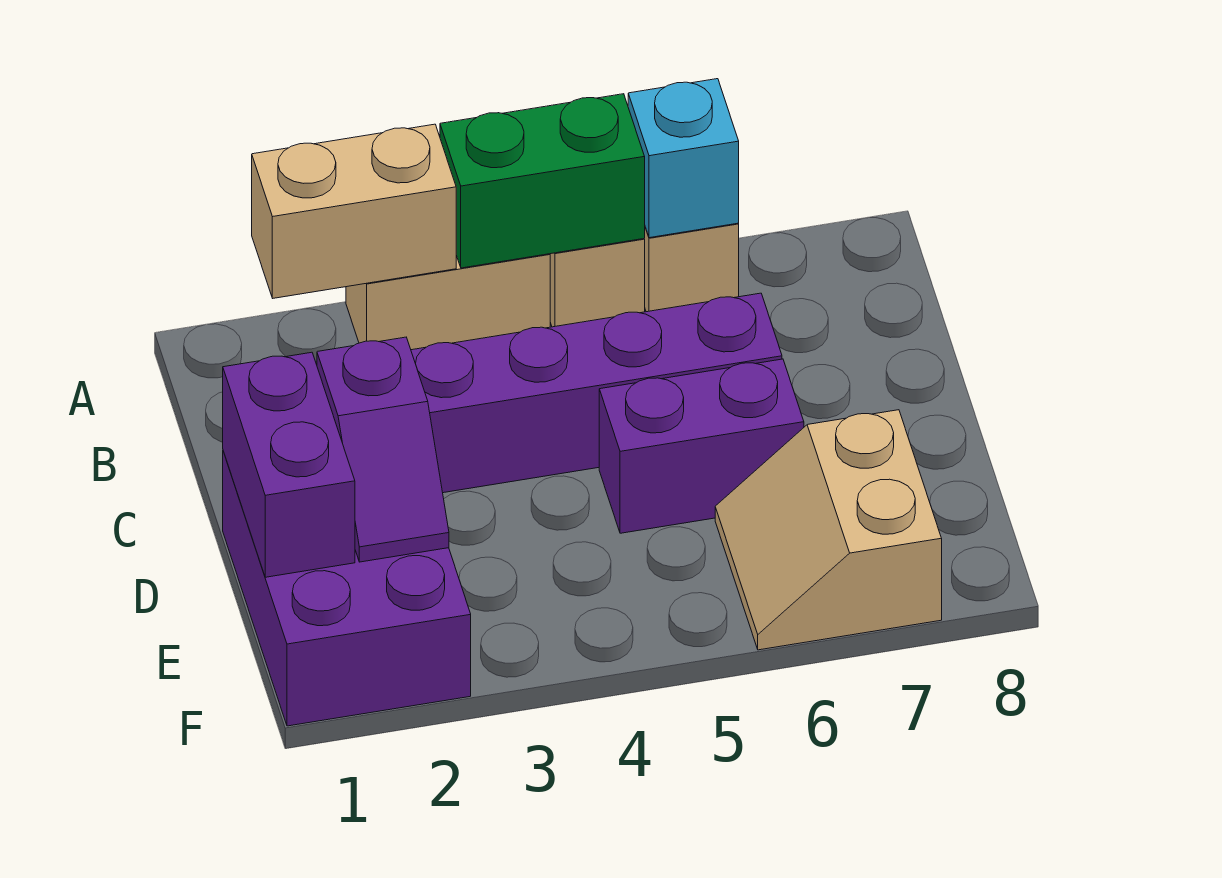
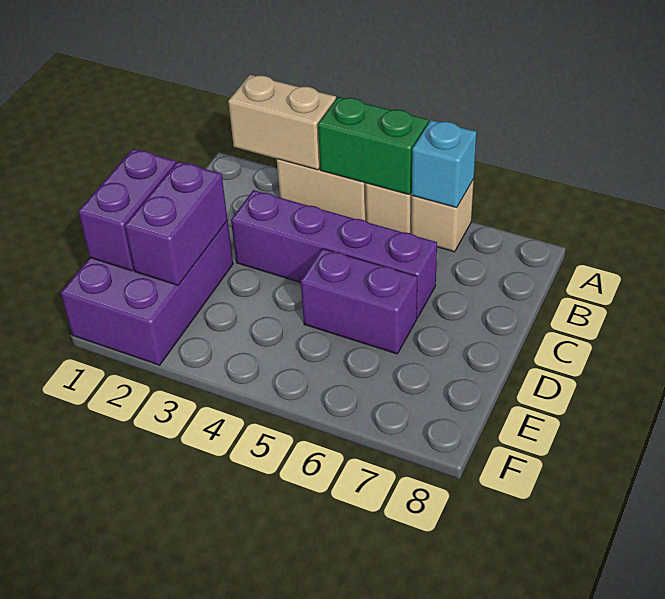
purple slope D2:E2 level 2 top D -> purple brick D2:E2 level 2
tan slope E6:F7 level 1 top 7 -> none

